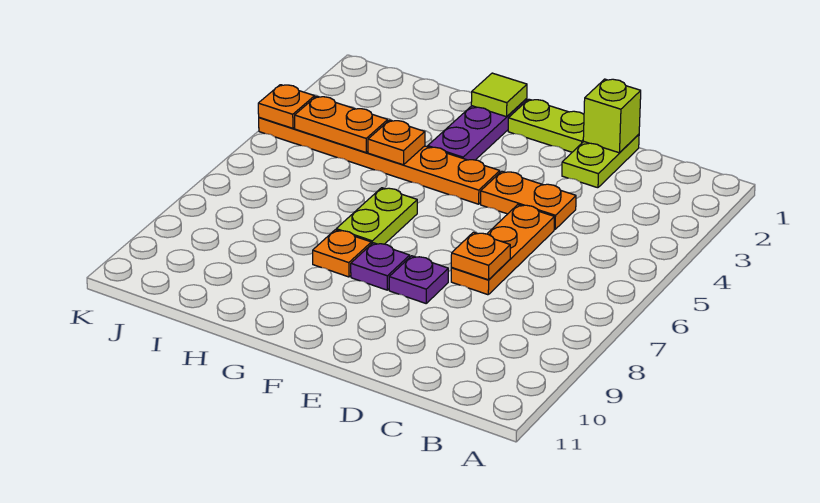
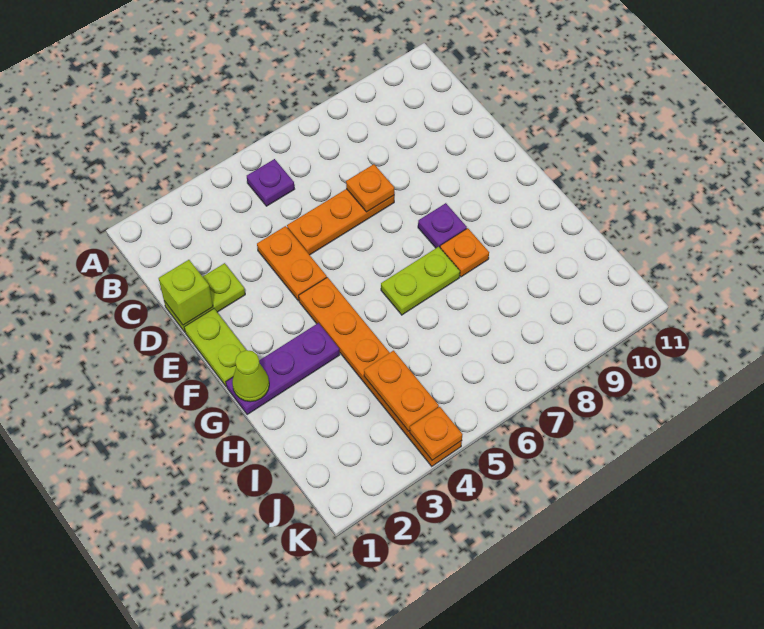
purple plate E8 level 1 -> purple plate B5 level 1
lime tile G1 level 2 -> lime cone G1 level 2
orange plate H4 level 2 -> none

